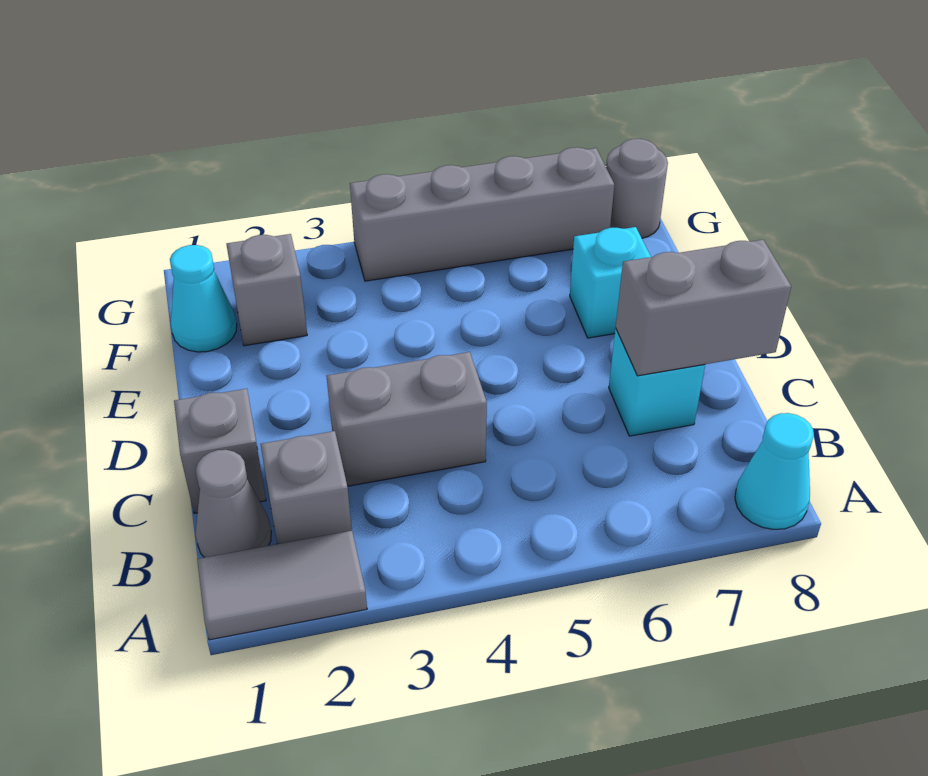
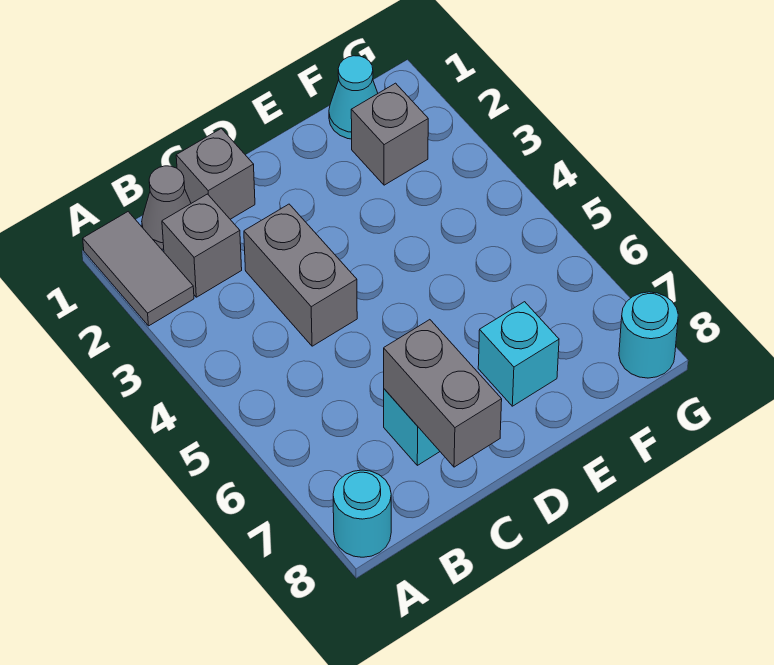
cyan cone A8 level 1 -> cyan round brick A8 level 1
grey brick G4:G7 level 1 -> none
grey round brick G8 level 1 -> cyan round brick G8 level 1

